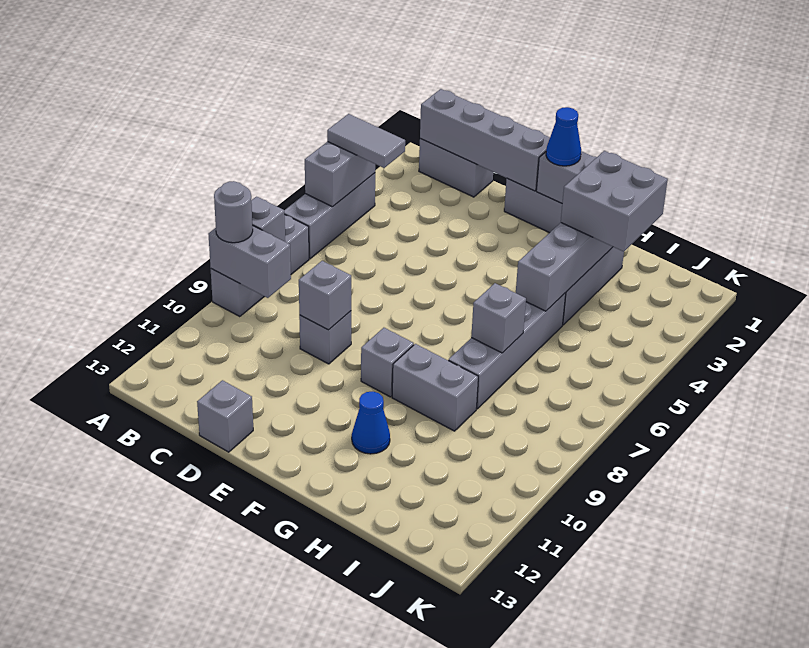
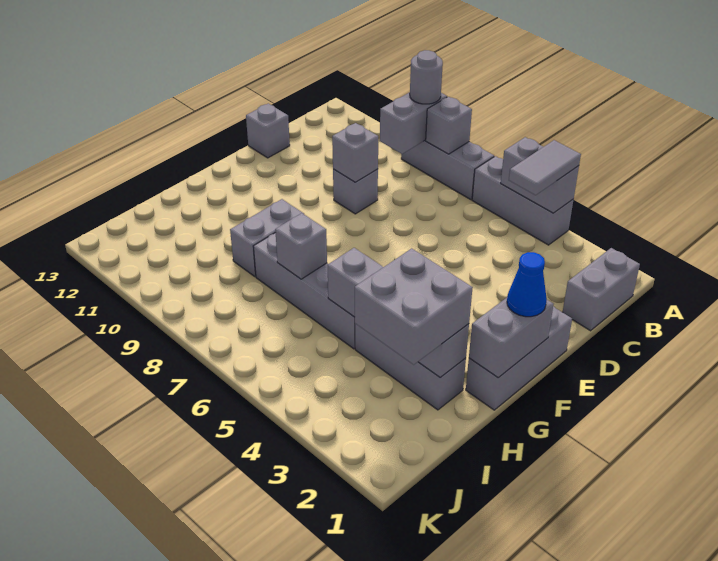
grey brick B1:E1 level 2 -> none
grey brick F9 level 1 -> none
blue cone G11 level 1 -> none

